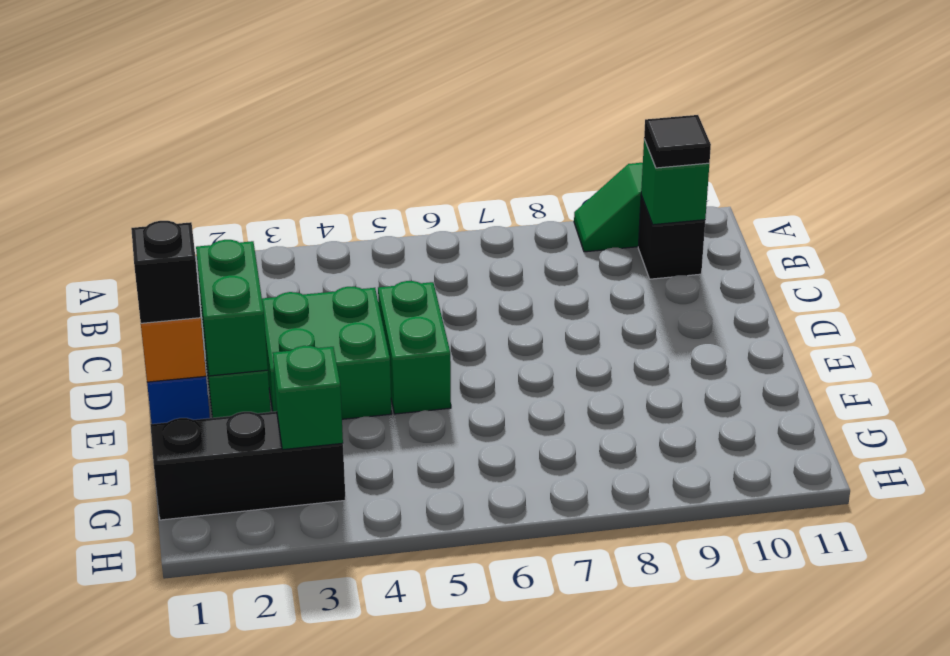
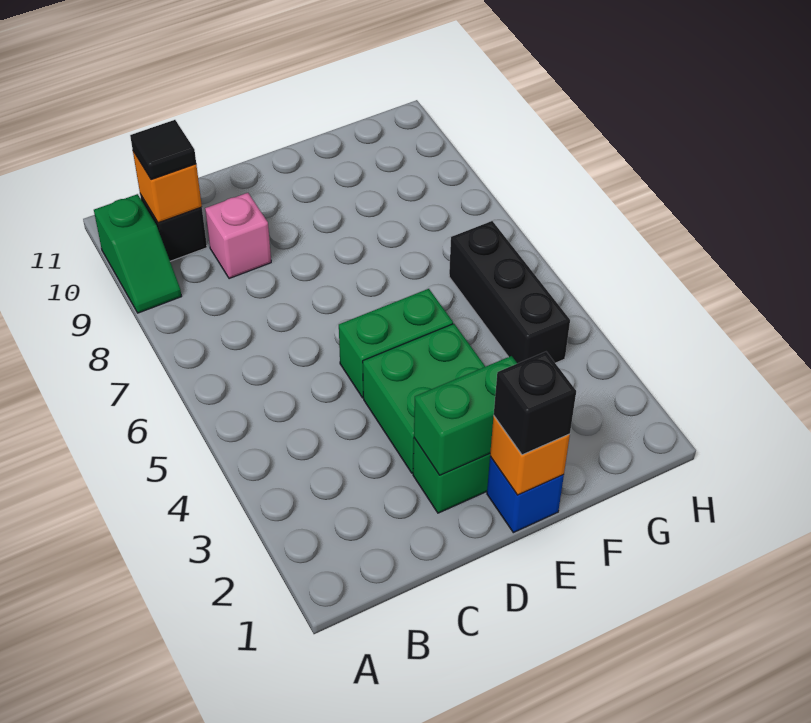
green brick B10 level 2 -> orange brick B10 level 2
none -> pink brick C9 level 1
black brick G1:G3 level 1 -> black brick G4:G6 level 1
green brick G3 level 2 -> none

